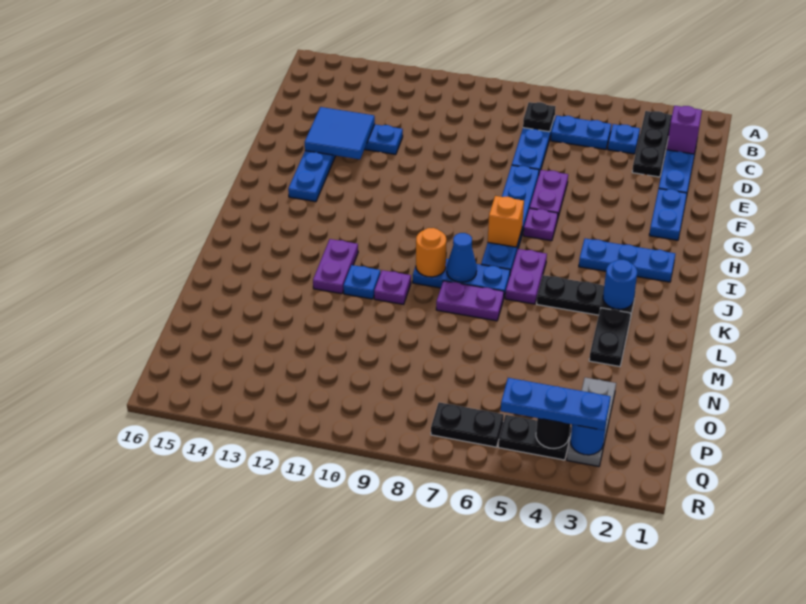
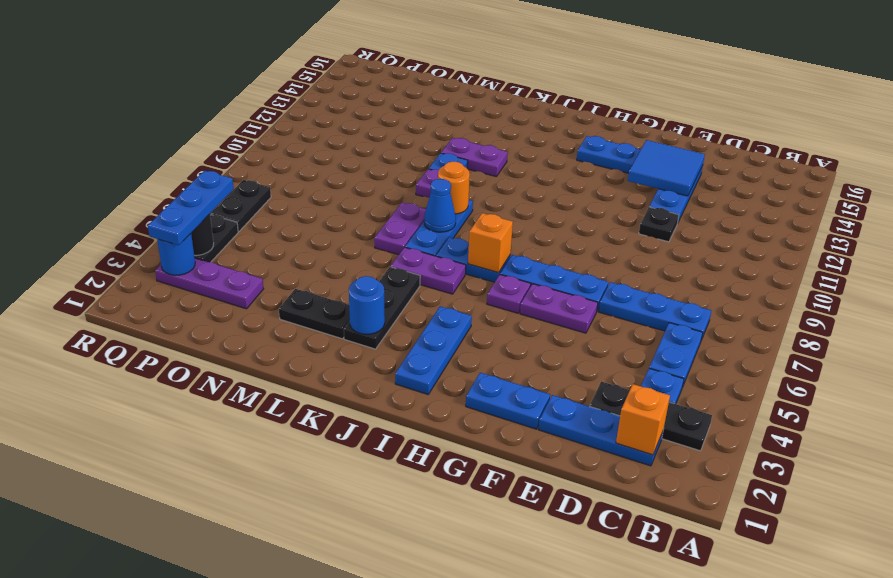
purple brick C2 level 2 -> orange brick C2 level 2
black plate C7 level 2 -> black plate E11 level 1
grey plate O3:Q3 level 1 -> purple plate O3:Q3 level 1

